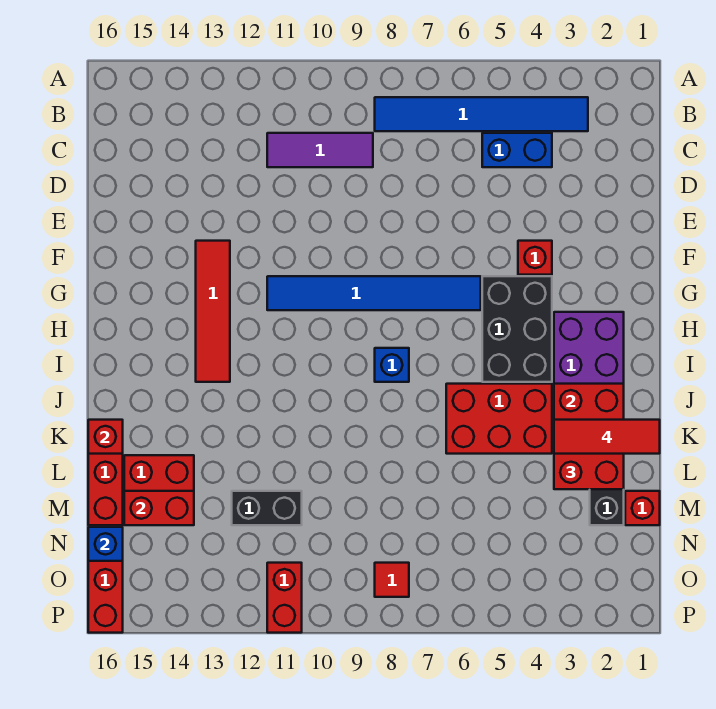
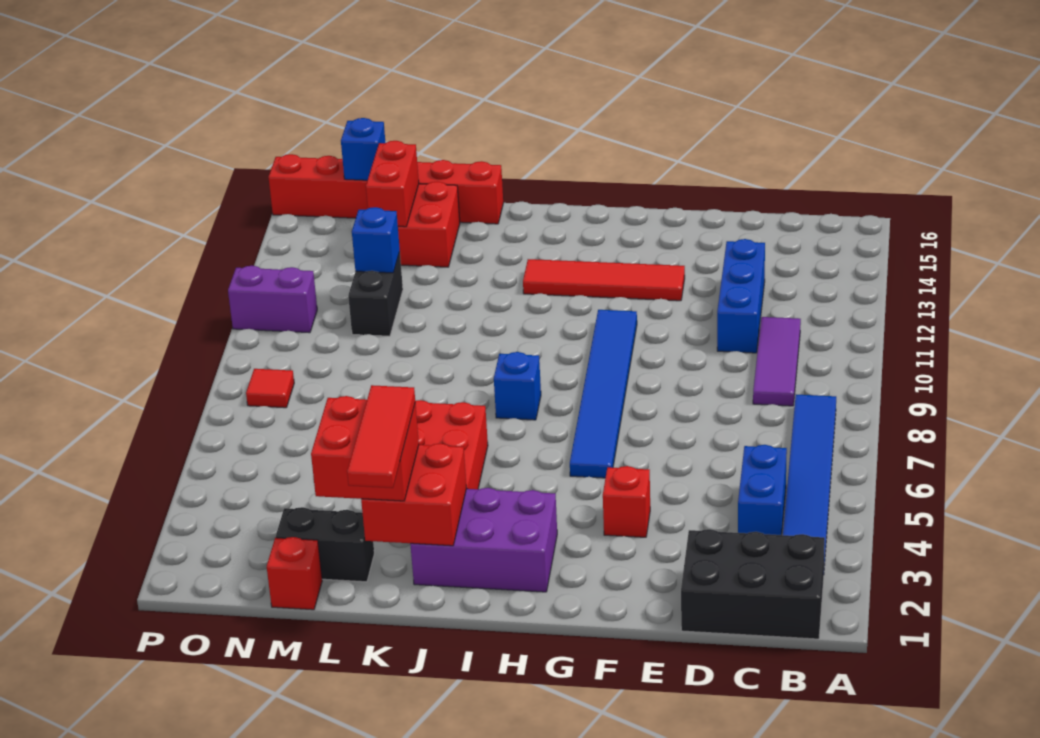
none -> blue brick D11:D13 level 1
black brick G4:I5 level 1 -> black brick B1:D2 level 1
red brick K16 level 2 -> none
none -> blue brick M12 level 2
red brick O11:P11 level 1 -> purple brick O11:P11 level 1

